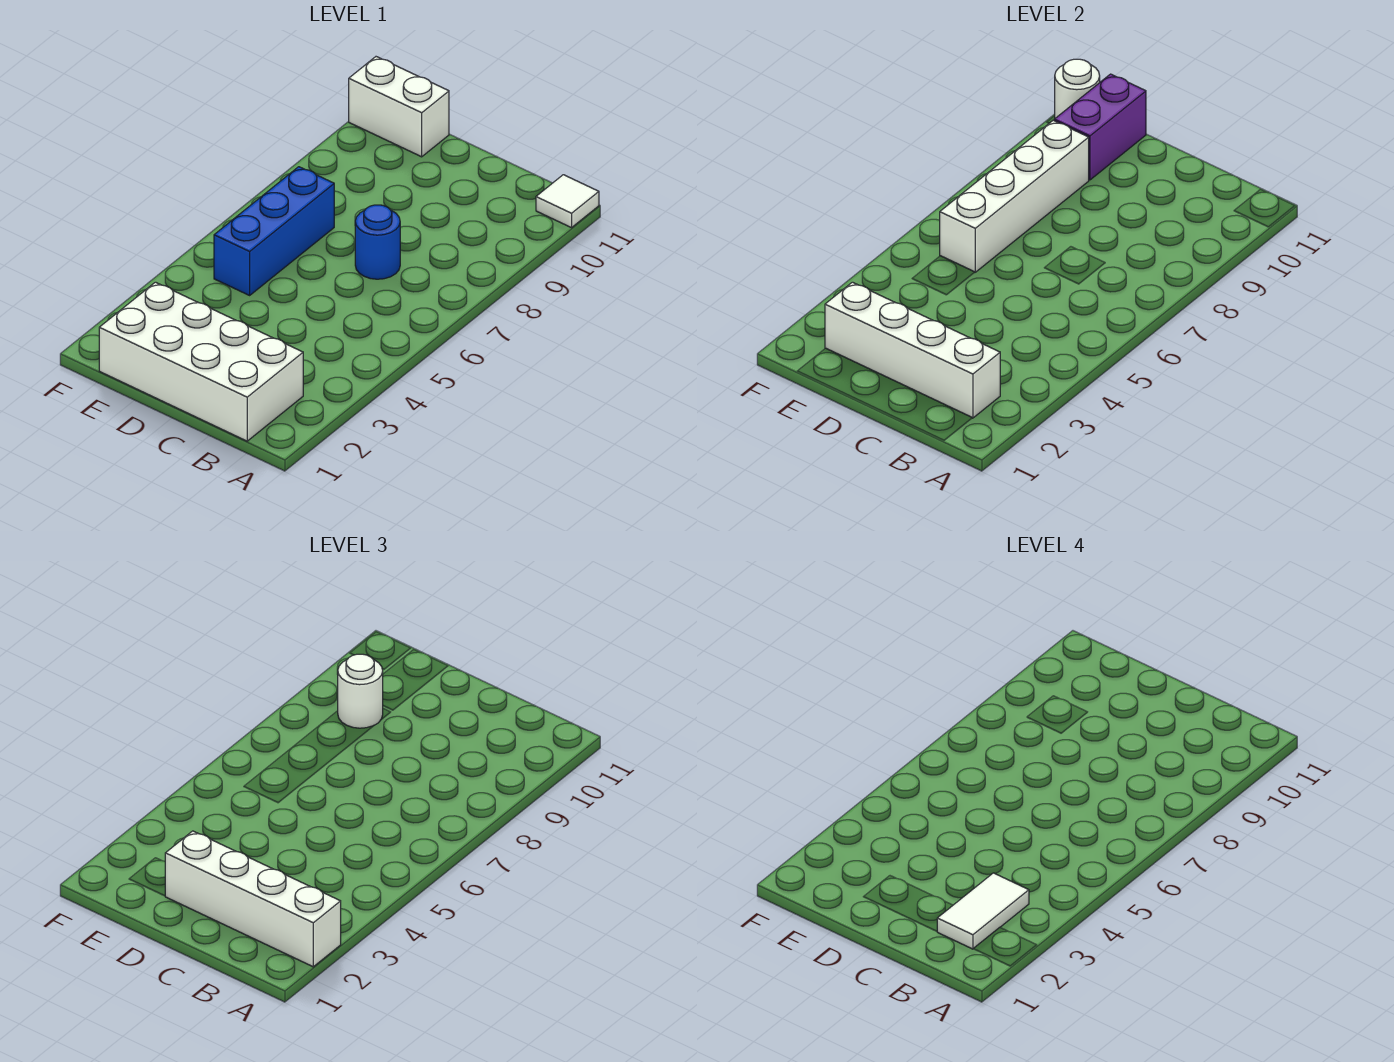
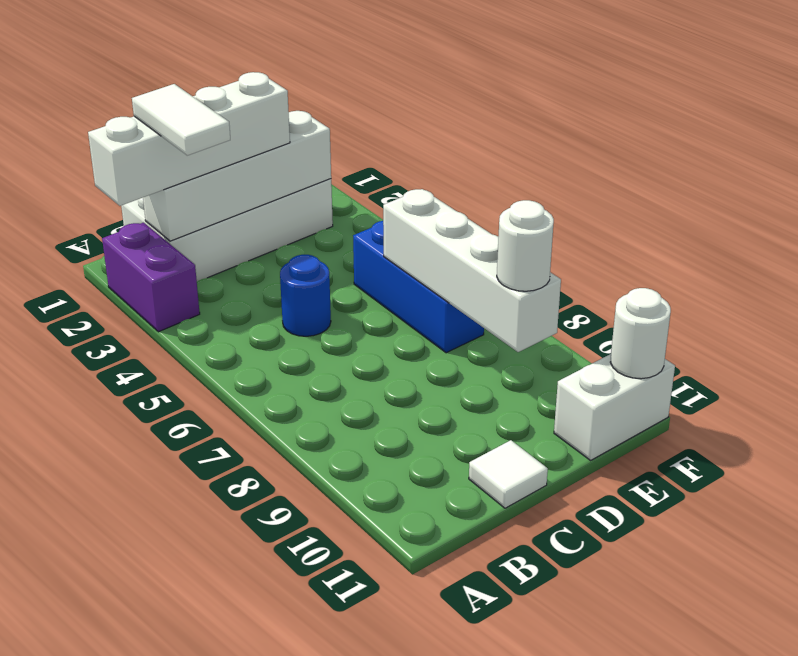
white tile A11 level 1 -> white tile C11 level 1
blue round brick C7 level 1 -> blue round brick C5 level 1
purple brick E10:E11 level 2 -> purple brick A2:A3 level 1

